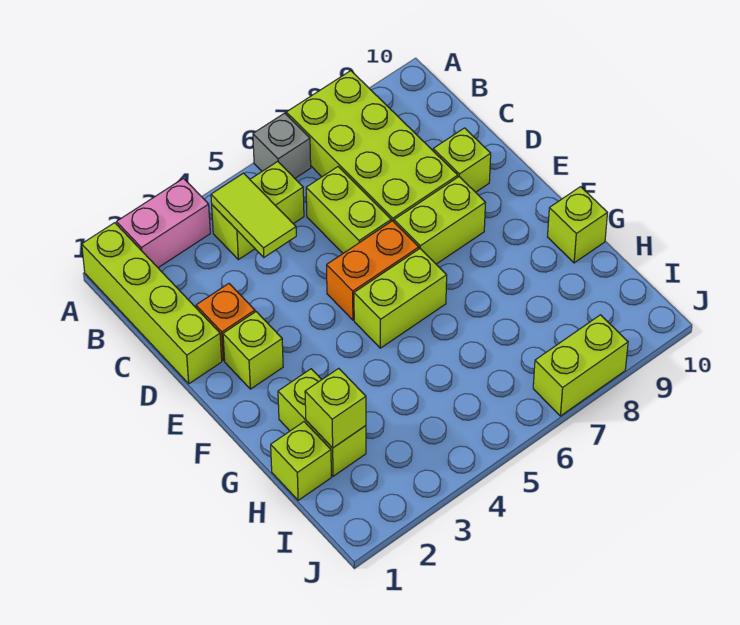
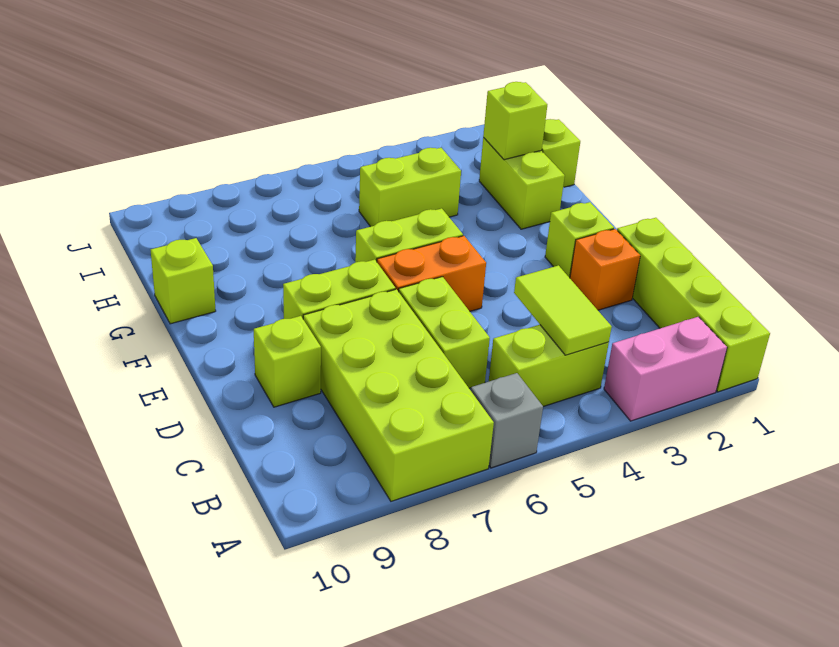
lime brick J7:J8 level 1 -> lime brick H4:H5 level 1

